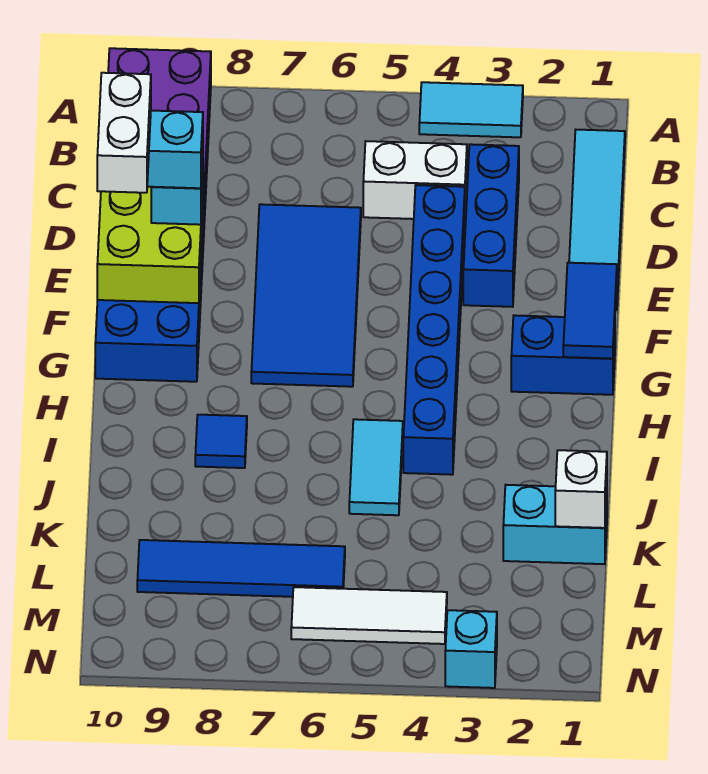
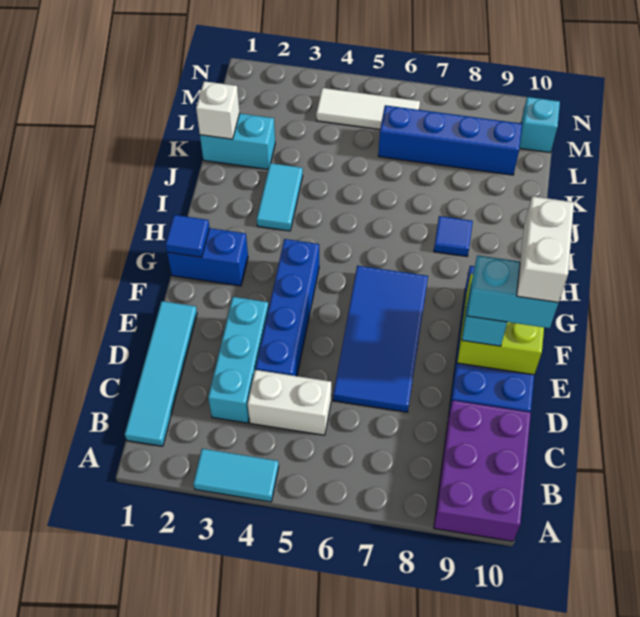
blue brick C3:E3 level 1 -> cyan brick C3:E3 level 1
blue brick D4:I4 level 1 -> blue brick D4:G4 level 1
blue tile F1:G1 level 2 -> blue tile G1 level 2
cyan tile I5:J5 level 1 -> cyan tile I3:J3 level 1
blue tile L6:L9 level 1 -> blue brick L6:L9 level 1
cyan brick N3 level 1 -> cyan brick M10 level 1

